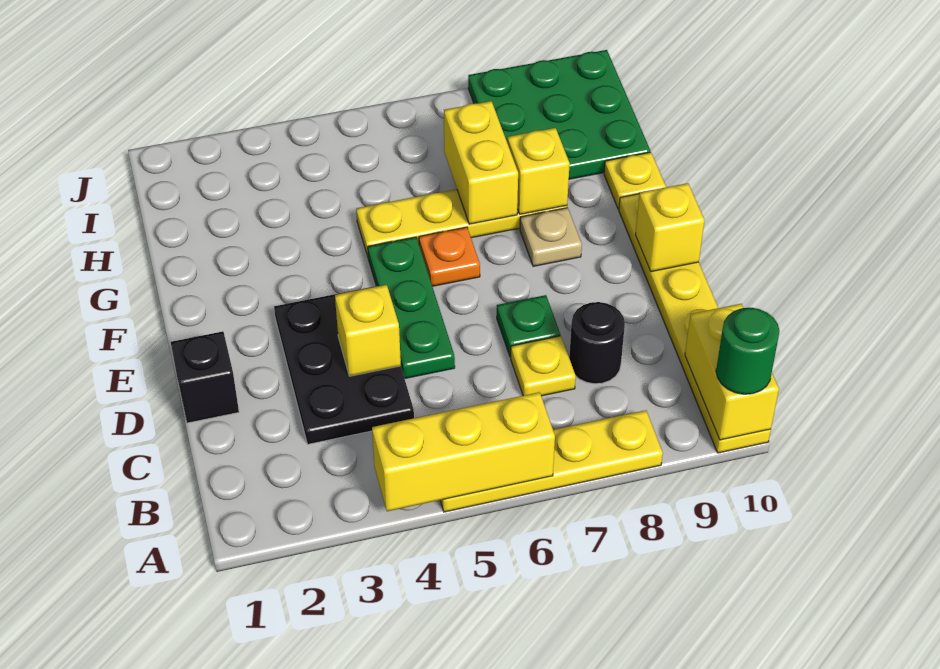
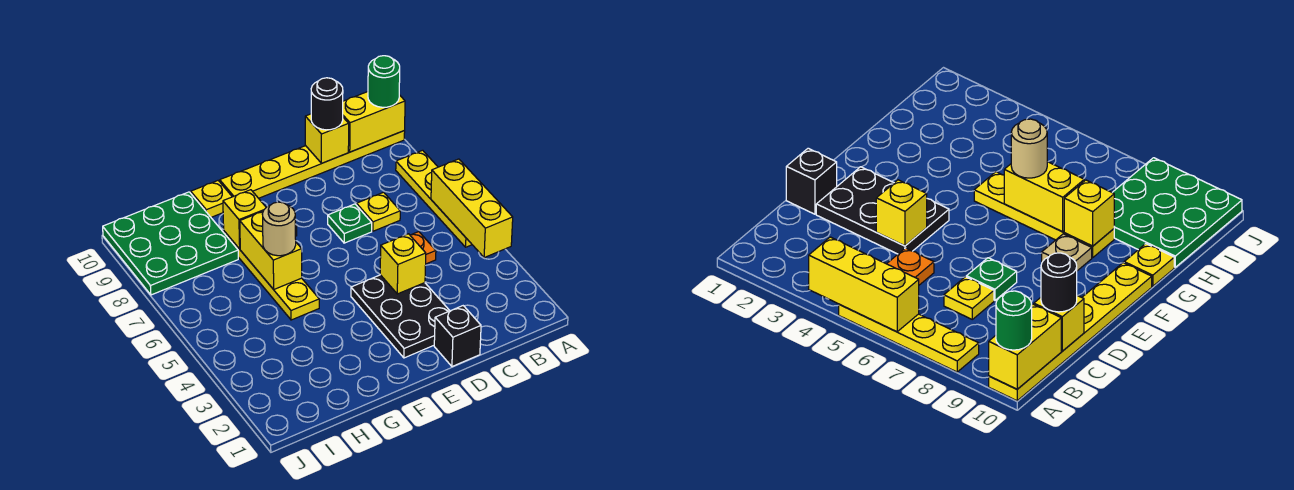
black plate C3:E4 level 1 -> black plate D2:E4 level 1
black round brick C8 level 1 -> black round brick C10 level 3
green plate D5:F5 level 1 -> none
yellow brick E10 level 2 -> yellow brick C10 level 2
orange plate F6 level 1 -> orange plate C5 level 1
none -> tan round brick G6 level 3
yellow brick G7:H7 level 2 -> yellow brick G6:G7 level 2

